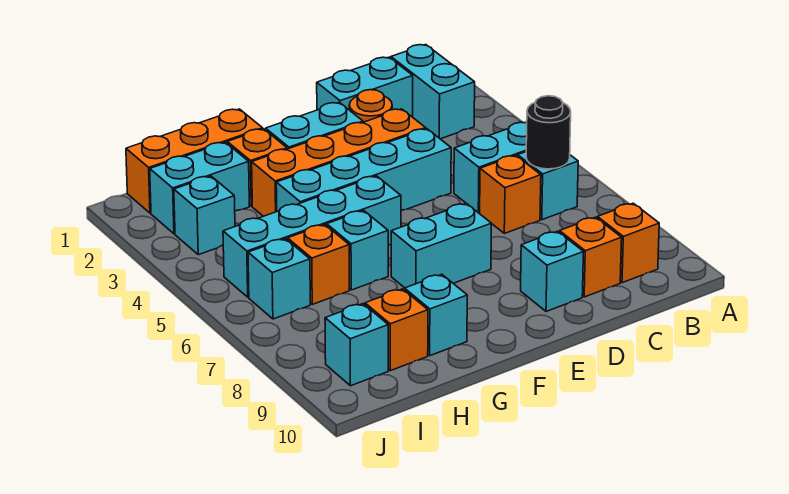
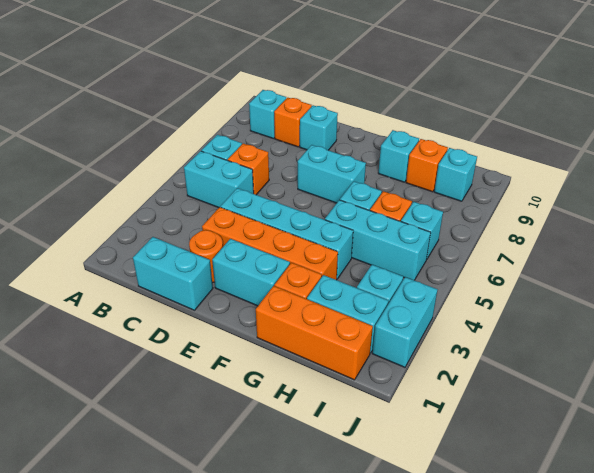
cyan brick B1:B2 level 1 -> cyan brick J2:J3 level 1
black round brick B6 level 2 -> none
orange brick B9 level 1 -> cyan brick B9 level 1
cyan brick F5:I5 level 1 -> cyan brick G5:I5 level 1

